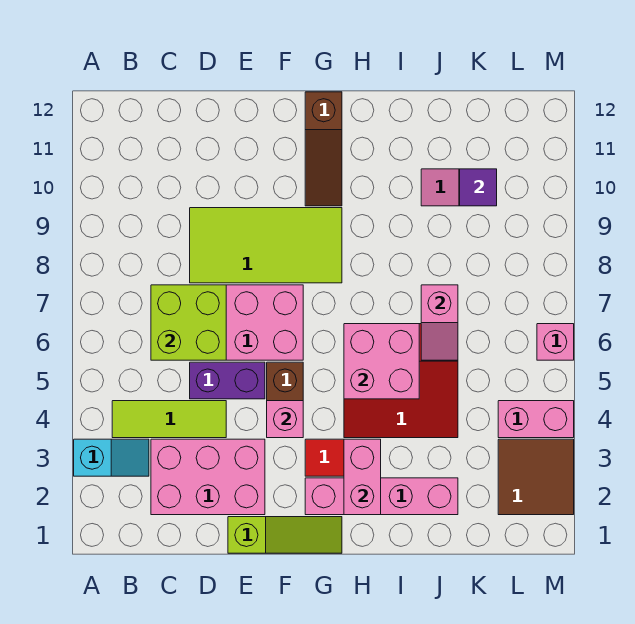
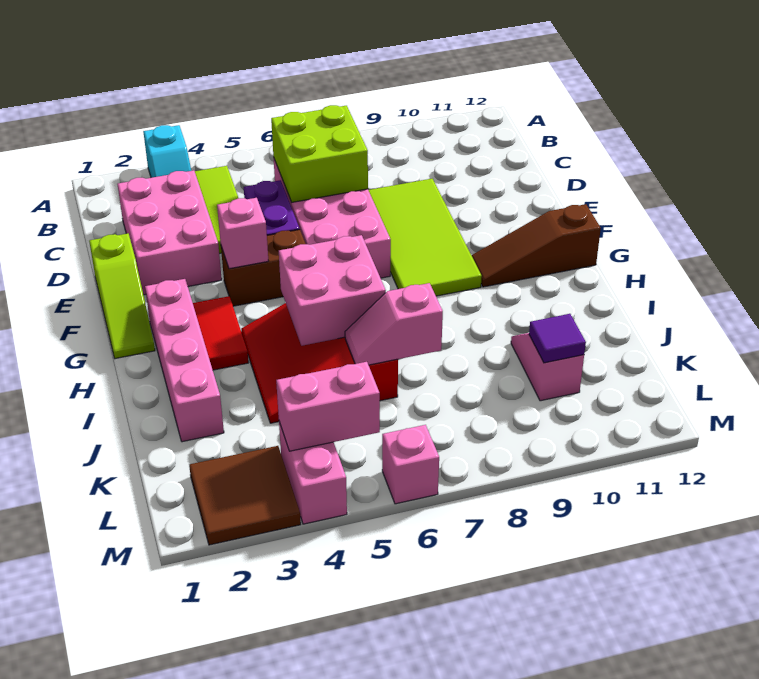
pink brick H2:H3 level 2 -> pink brick L4:L5 level 2

